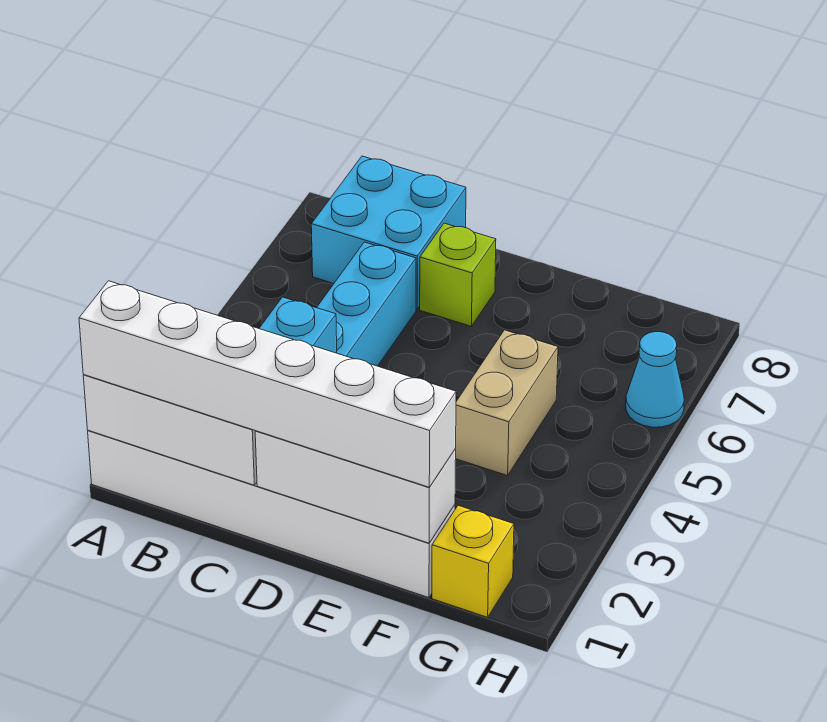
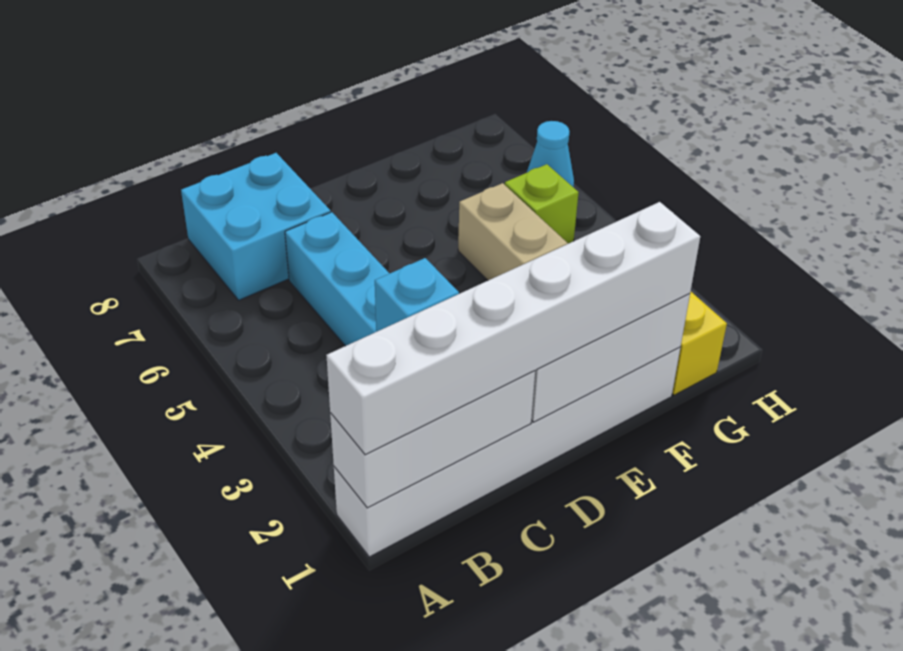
lime brick D7 level 1 -> lime brick G5 level 1

